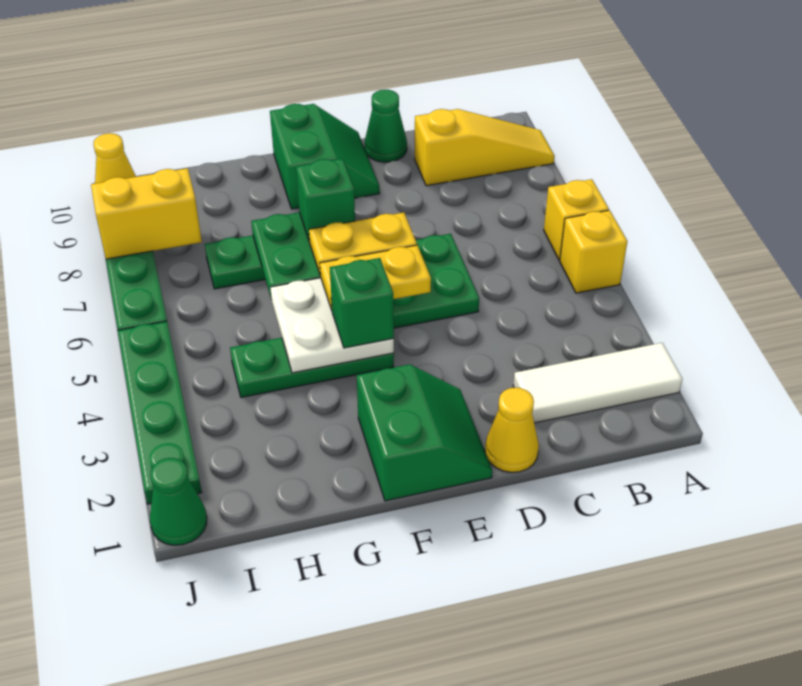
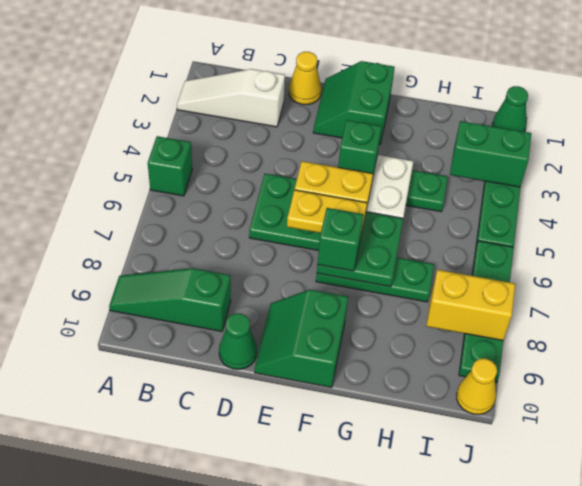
white tile A2:C2 level 1 -> white slope A2:C2 level 1 top C
yellow brick A5 level 1 -> green brick A5 level 1
yellow brick A6 level 1 -> none
yellow slope A9:C9 level 1 top C -> green slope A9:C9 level 1 top C
none -> green brick I3:J3 level 2

